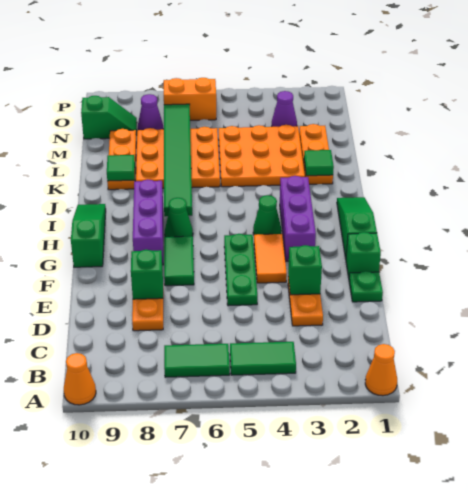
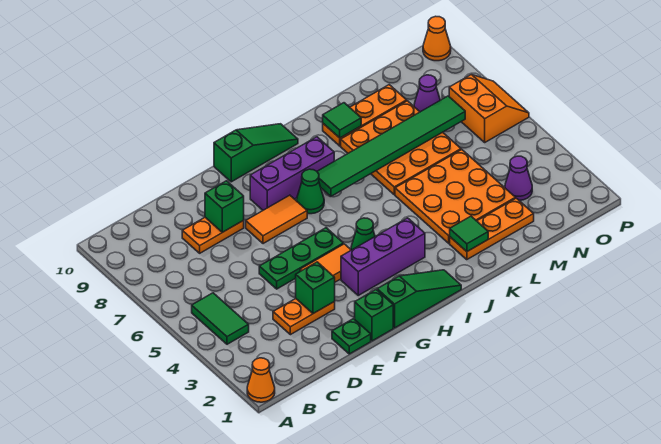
orange cone A10 level 1 -> orange cone P10 level 1
green tile B6:B7 level 1 -> none
green tile F7:G7 level 1 -> orange tile F7:G7 level 1
green slope N9:N10 level 1 top 10 -> none

